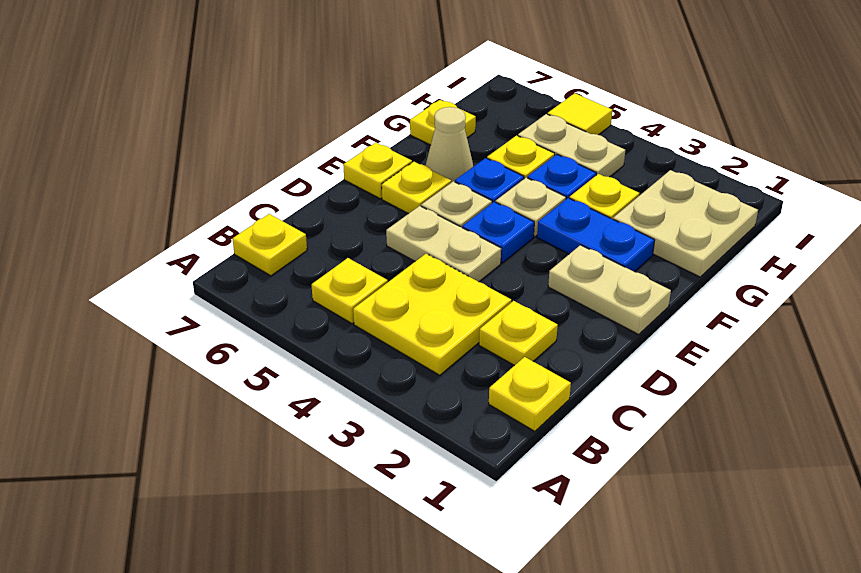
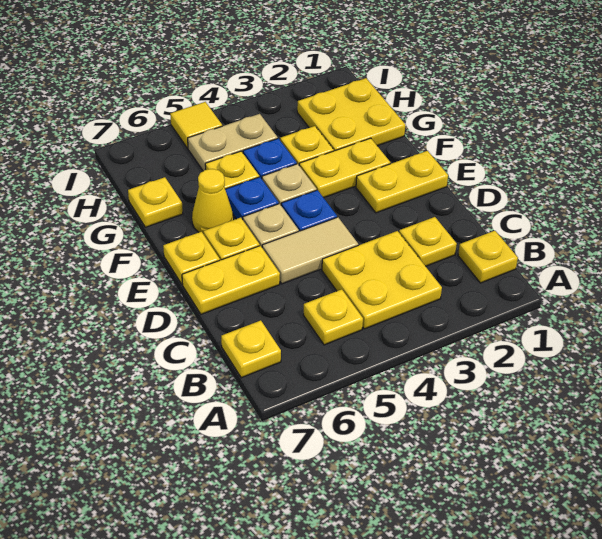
tan plate D4:D5 level 1 -> tan tile D4:D5 level 1
none -> yellow plate D6:D7 level 1
tan plate E1:E2 level 1 -> yellow plate E1:E2 level 1
blue plate F2:F3 level 1 -> yellow plate F2:F3 level 1
tan cone F6 level 1 -> yellow cone F6 level 1
tan plate G1:H2 level 1 -> yellow plate G1:H2 level 1

